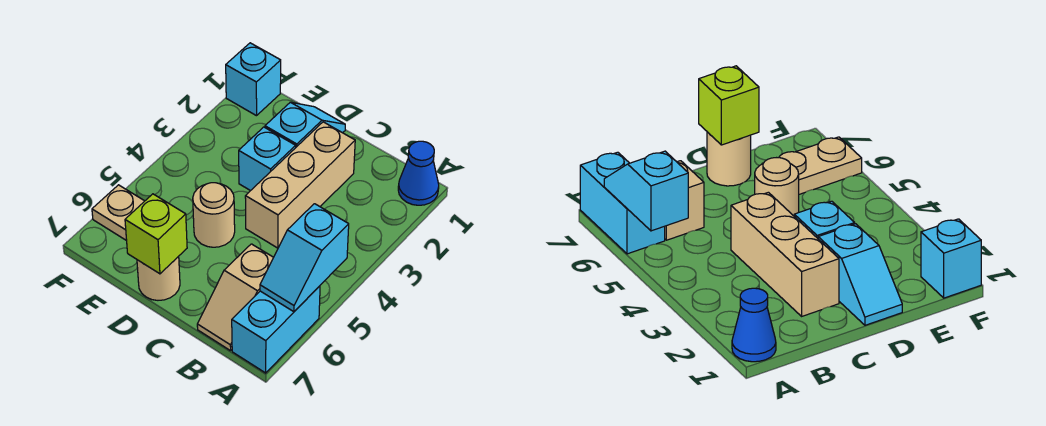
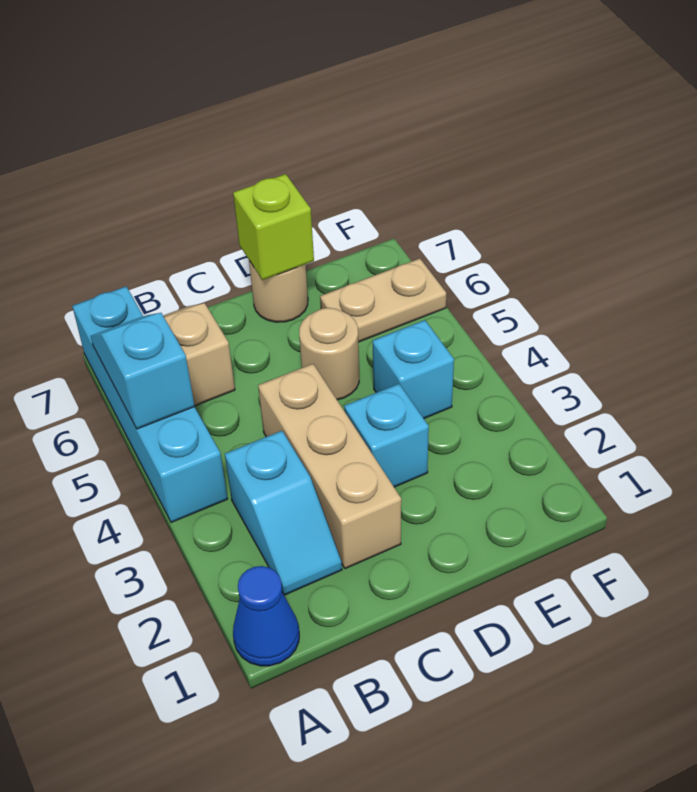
cyan brick A6:A7 level 1 -> cyan brick A4:A7 level 1
cyan slope D1:D2 level 1 top 2 -> cyan slope B2:B3 level 1 top 3
cyan brick F1 level 1 -> cyan brick E4 level 1

